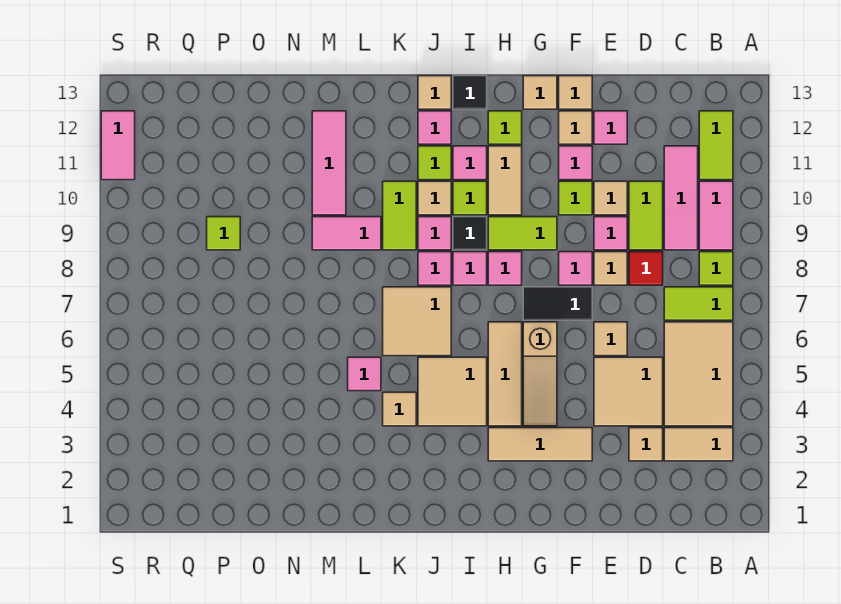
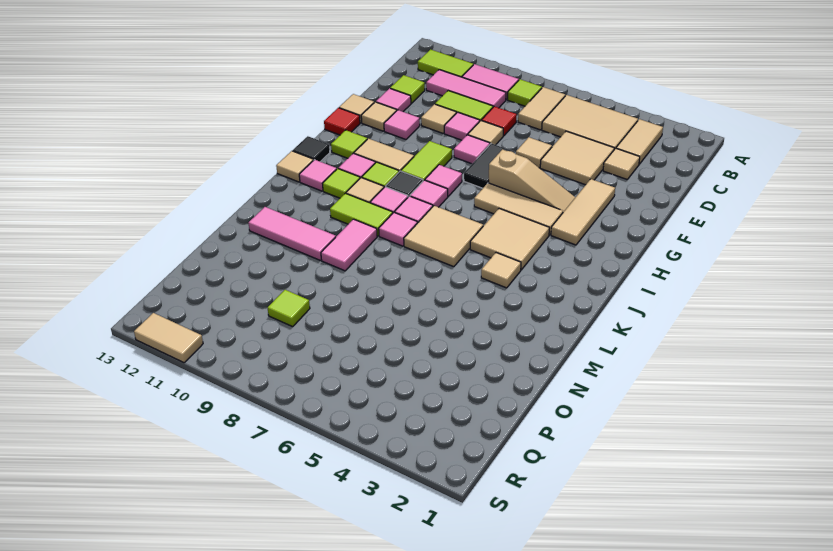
lime tile B7:C7 level 1 -> tan tile B7:C7 level 1
lime tile F10 level 1 -> lime tile D12 level 1
tan tile G13 level 1 -> red tile G13 level 1
pink tile L5 level 1 -> pink tile K8 level 1
pink tile S11:S12 level 1 -> tan tile S11:S12 level 1

